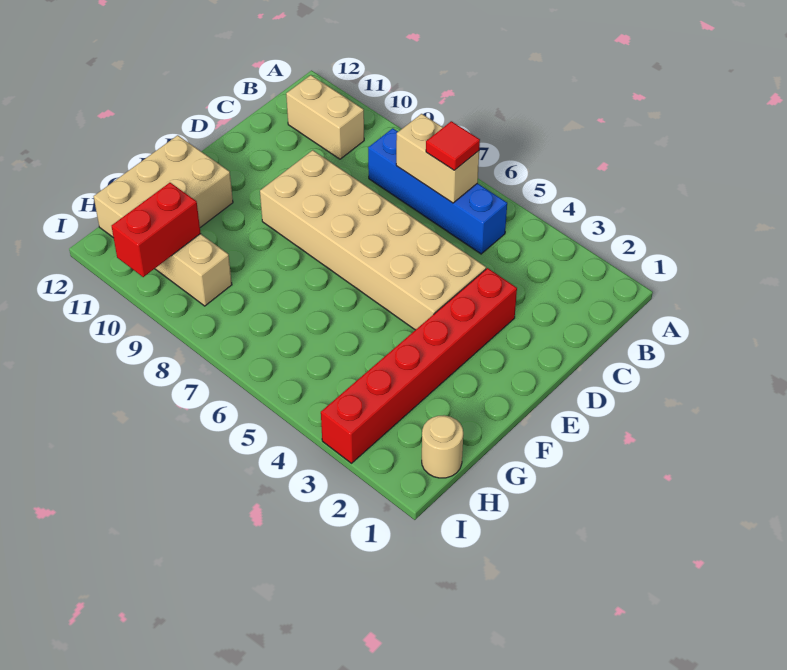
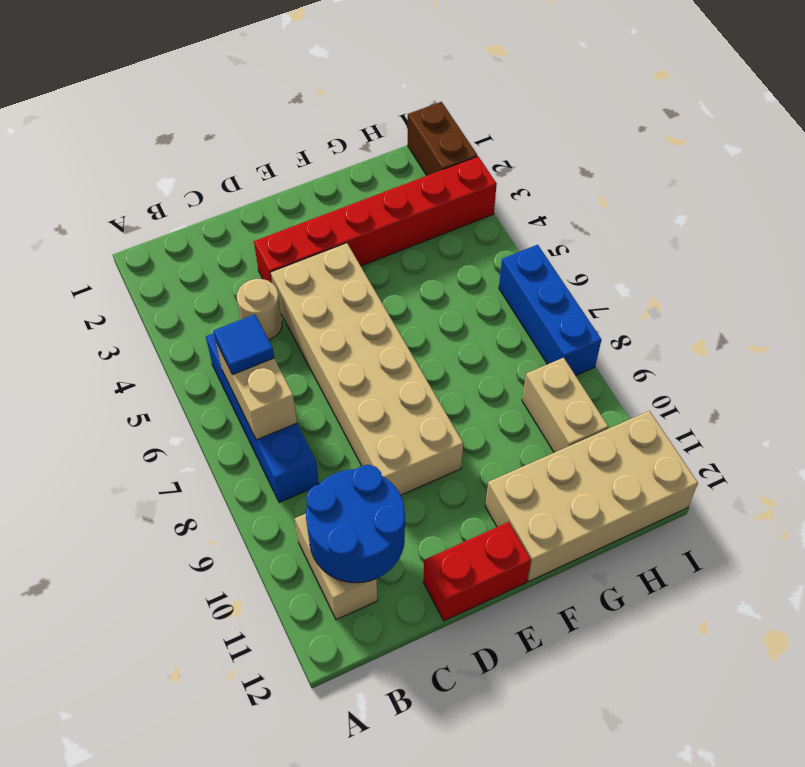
red tile B6 level 3 -> blue tile B6 level 3
none -> blue round brick B10:C11 level 2
tan brick F11:H12 level 1 -> tan brick F11:I12 level 1
tan round brick H1 level 1 -> tan round brick C4 level 1
red brick H10:I10 level 2 -> red brick D12:E12 level 1
none -> brown brick I1:I2 level 1
none -> blue brick I6:I8 level 1

